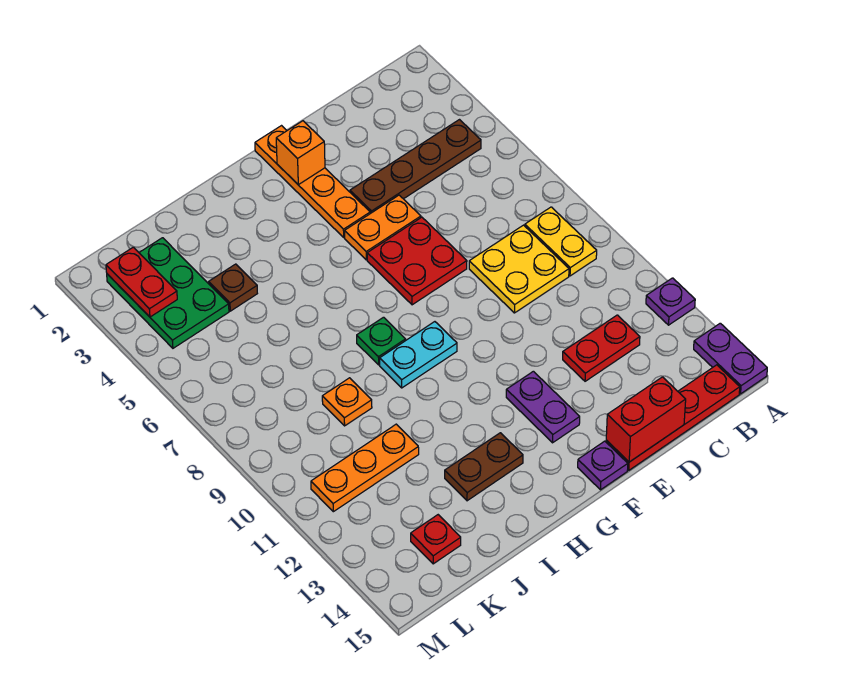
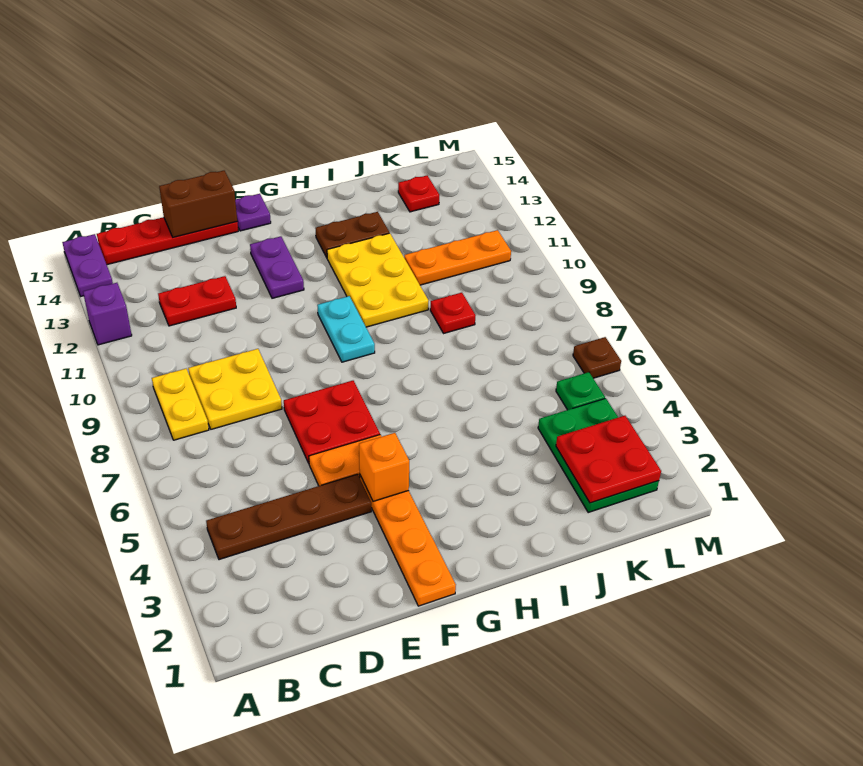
purple plate A12 level 1 -> purple brick A12 level 1
red brick D15:E15 level 2 -> brown brick D15:E15 level 2
orange brick F2 level 2 -> orange brick F4 level 2
cyan plate G9:H9 level 1 -> cyan plate G9:G10 level 1
green plate H8 level 1 -> green plate L5 level 1
none -> yellow plate H10:I12 level 1
brown plate J4 level 1 -> brown plate M6 level 1
orange plate J9 level 1 -> red plate J9 level 1
red plate L2:L3 level 2 -> red plate K2:L3 level 2

